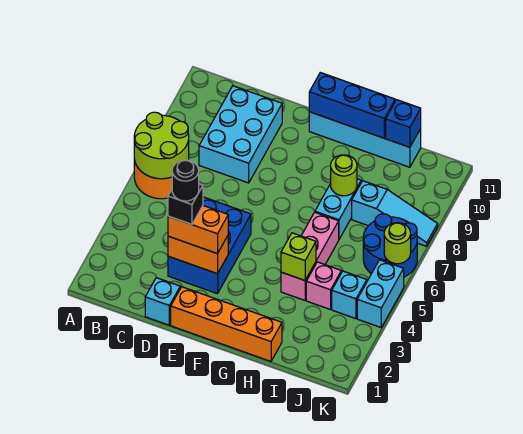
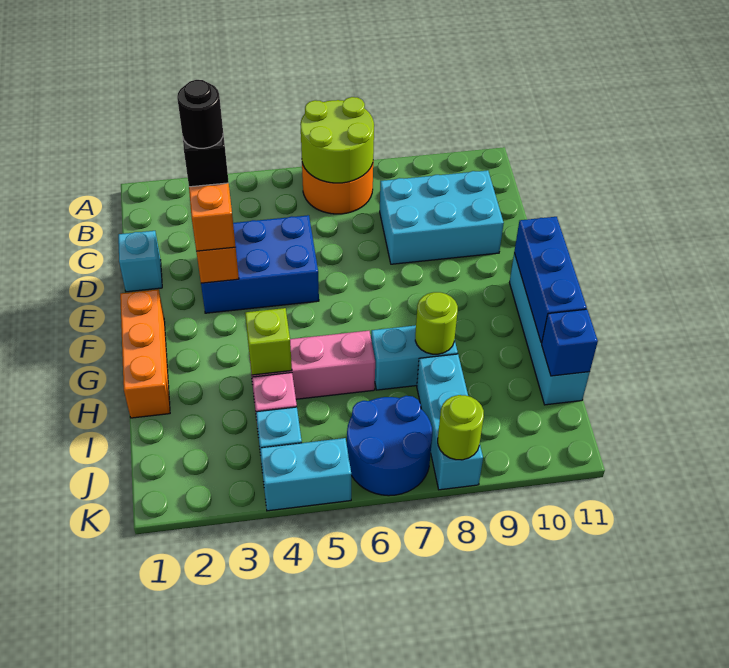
orange brick E1:H1 level 1 -> orange brick F1:H1 level 1
cyan slope I8:K8 level 1 top I -> cyan brick I8:K8 level 1
lime round brick K6 level 2 -> lime round brick K8 level 2

